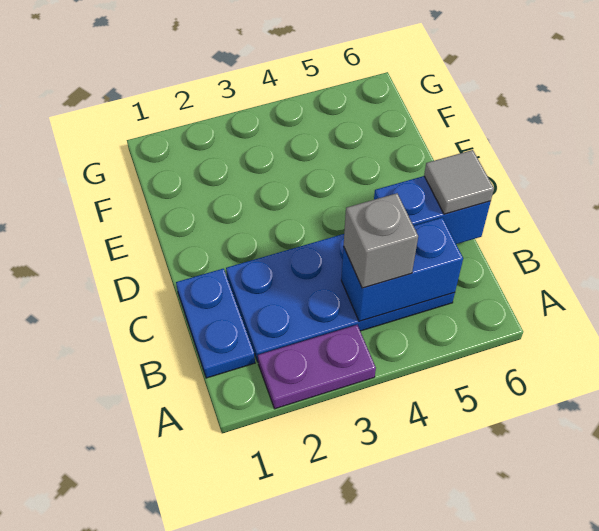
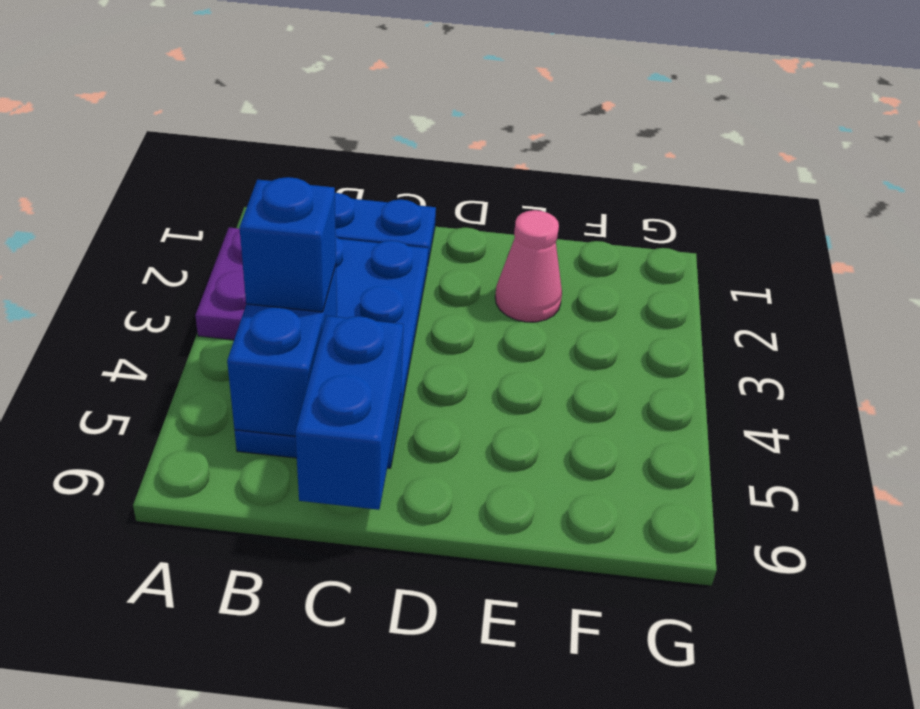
grey brick B4 level 3 -> blue brick B4 level 3
grey tile C6 level 3 -> none
none -> pink cone E2 level 1

